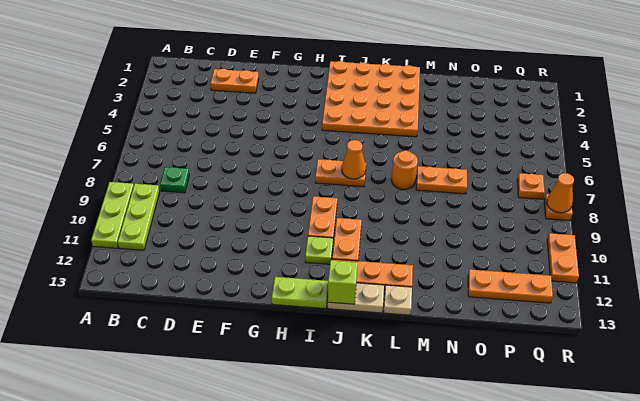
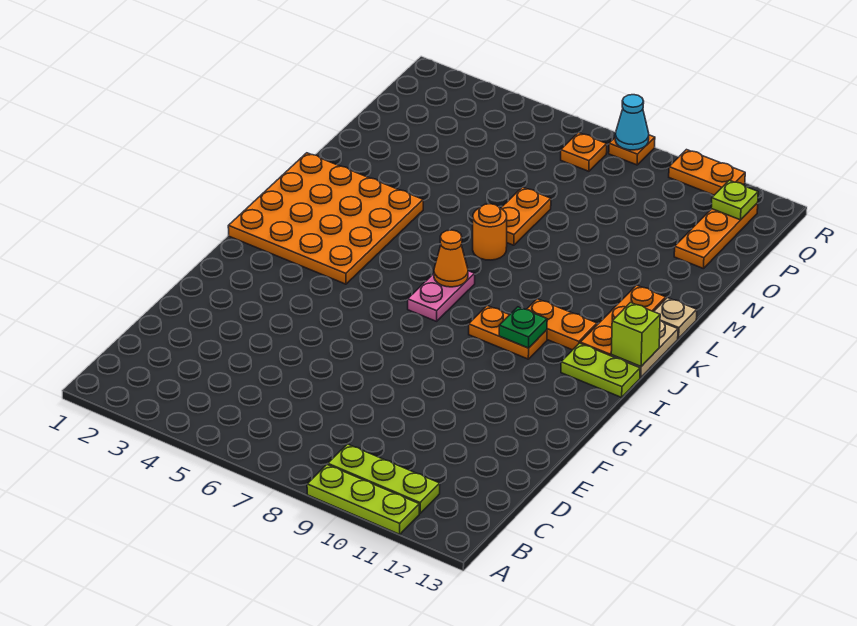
green plate C8 level 1 -> green plate I10 level 2
orange plate D2:E2 level 1 -> none
lime plate H13:I13 level 1 -> lime plate I12:I13 level 1
orange plate I7:J7 level 1 -> pink plate I7:J7 level 1
lime plate I11 level 1 -> lime plate Q12 level 2
orange cone R8 level 2 -> cyan cone R8 level 2

